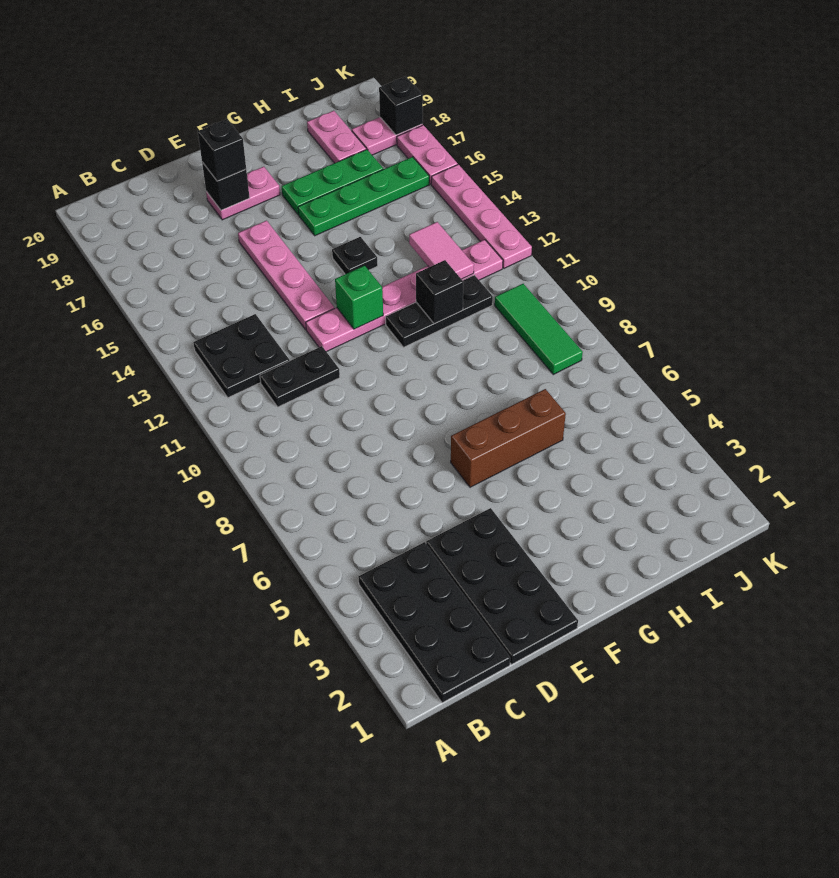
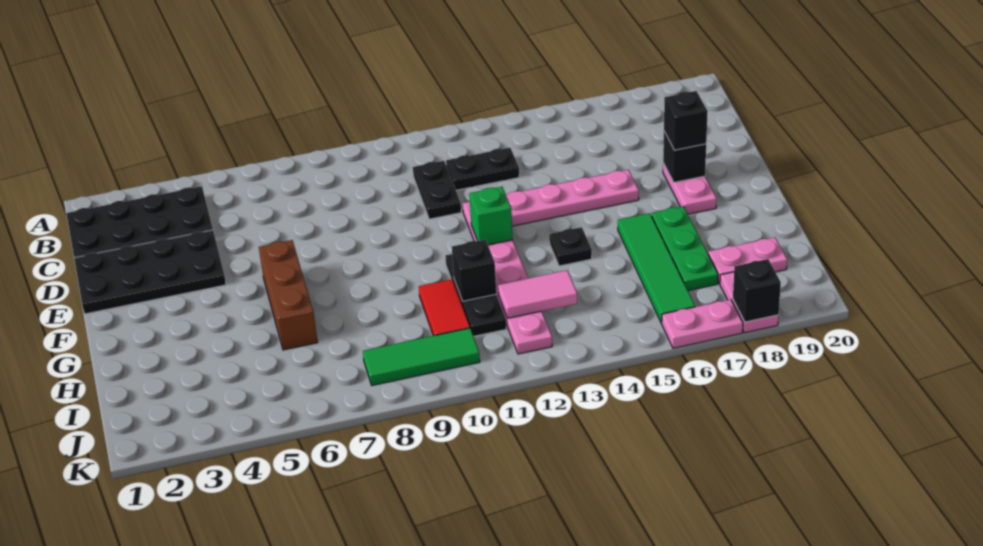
black plate B12:C13 level 1 -> black plate C12:C13 level 1
green plate G16:J16 level 1 -> green tile G16:J16 level 1
none -> red tile H10:I10 level 1
pink plate K12:K15 level 1 -> none

